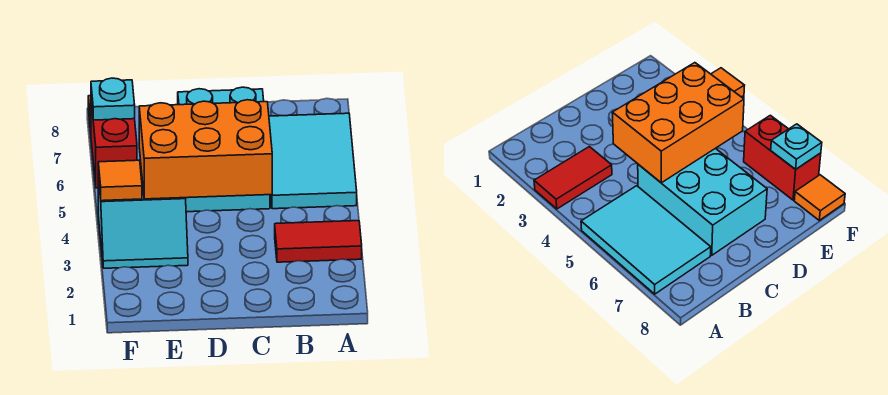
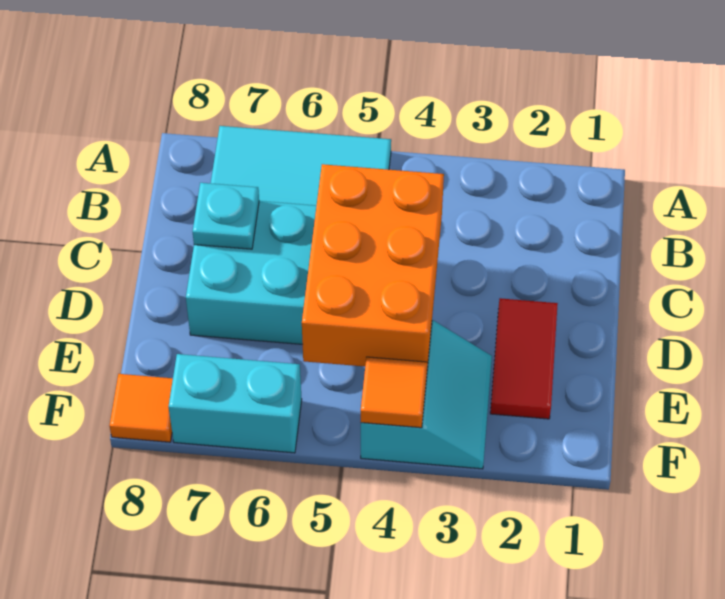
red tile A3:B3 level 1 -> red tile D2:E2 level 1
red brick F6:F7 level 1 -> cyan brick F6:F7 level 1
cyan plate F7 level 2 -> cyan plate C7 level 2

